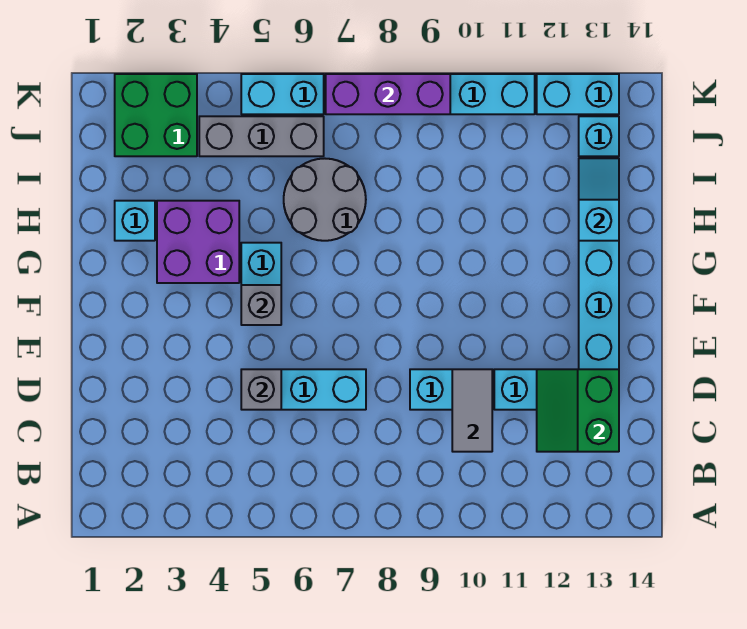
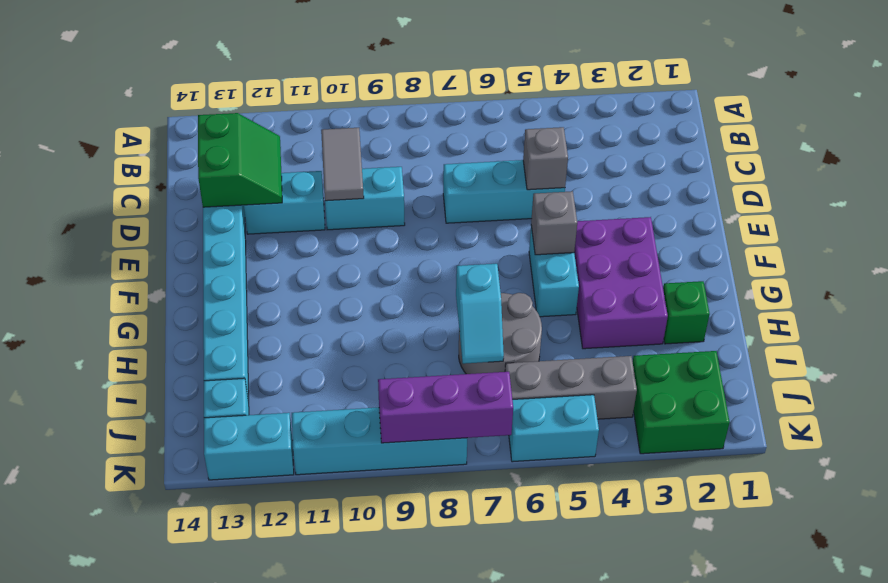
purple brick G3:H4 level 1 -> purple brick F3:H4 level 1
cyan brick H2 level 1 -> green brick H2 level 1
cyan slope H13:I13 level 2 top H -> cyan slope H7:I7 level 2 top H

